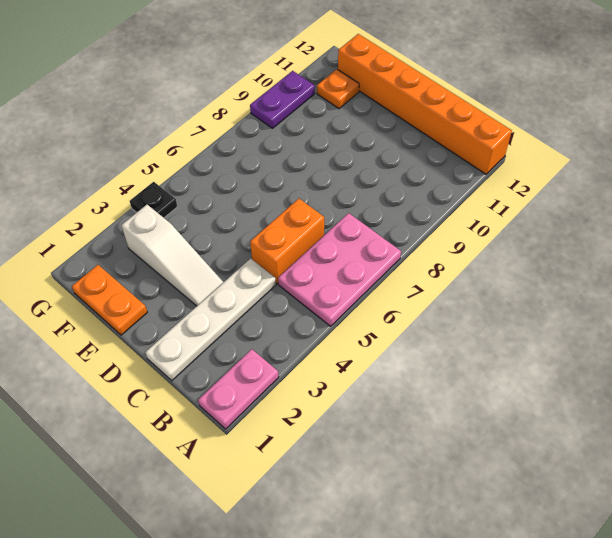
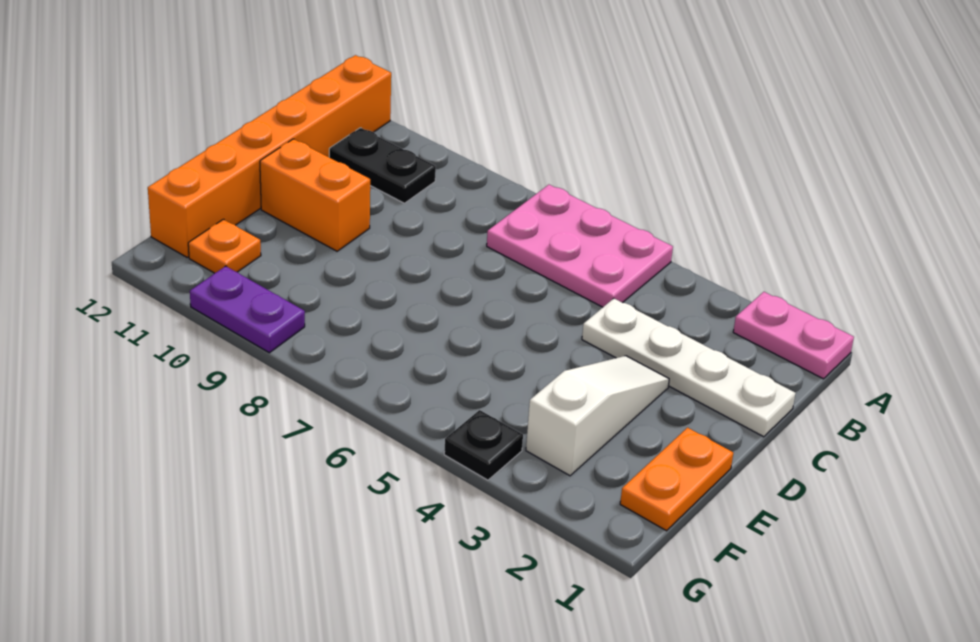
none -> black plate B10:B11 level 1
orange brick C5:C6 level 1 -> orange brick D10:D11 level 1

